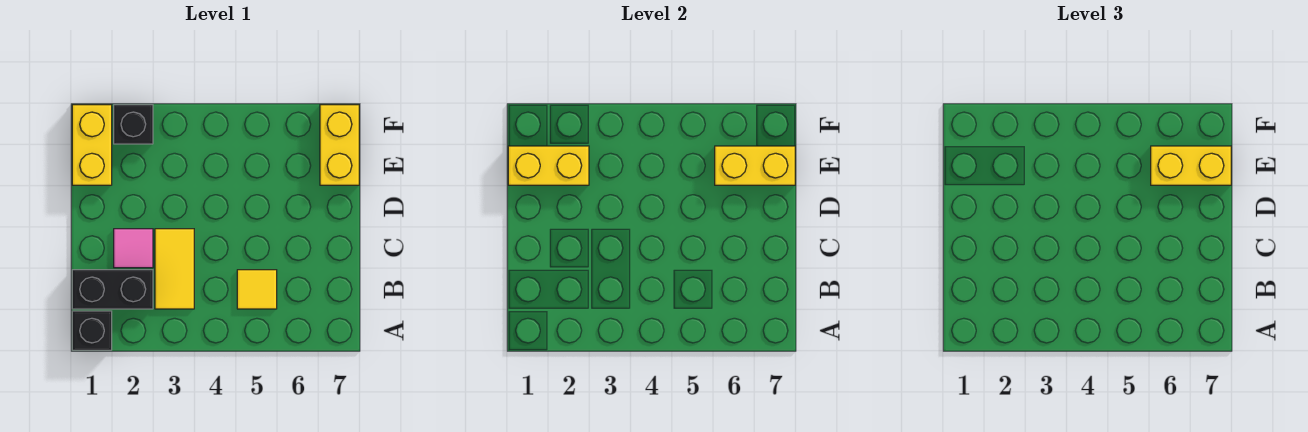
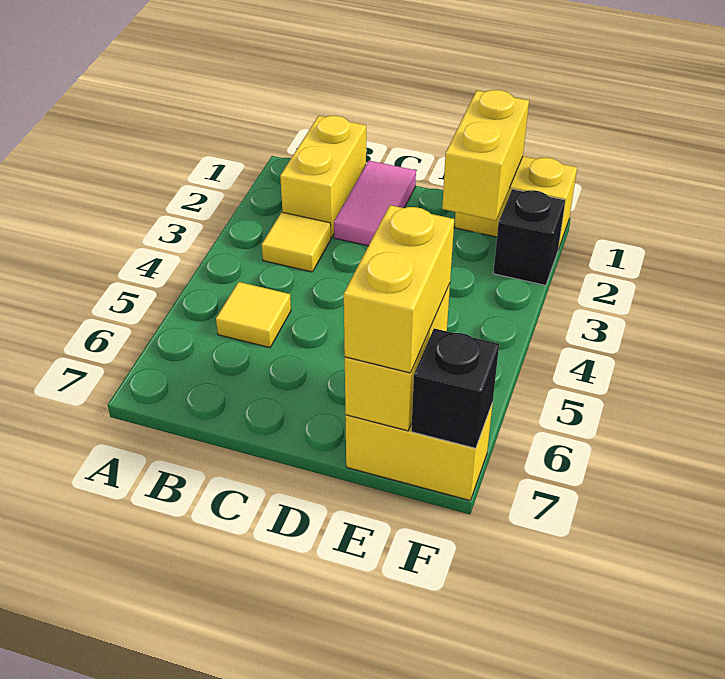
black brick A1 level 1 -> black brick F7 level 2
black brick B1:B2 level 1 -> yellow brick B1:B2 level 1
yellow tile B3:C3 level 1 -> yellow tile B3 level 1
pink tile C2 level 1 -> pink tile C1:C2 level 1

